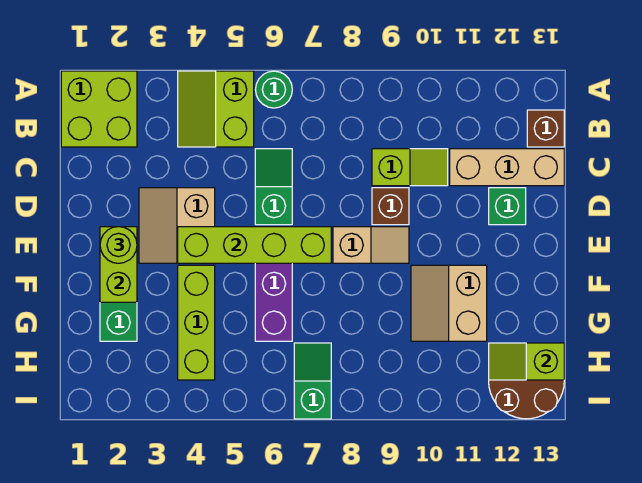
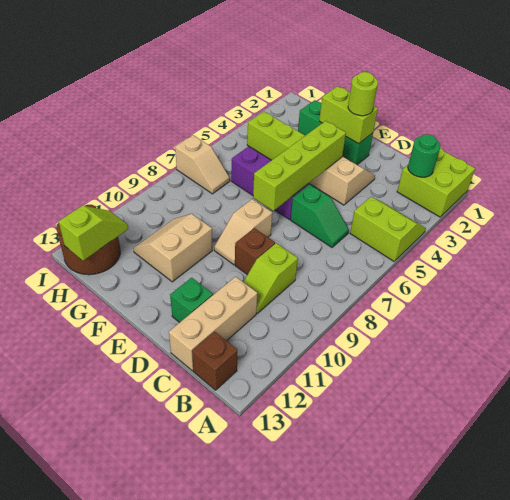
green round brick A6 level 1 -> green round brick B2 level 2
tan slope F10:G11 level 1 top 11 -> tan slope F10:G11 level 1 top F
green slope H7:I7 level 1 top I -> tan slope H7:I7 level 1 top I

